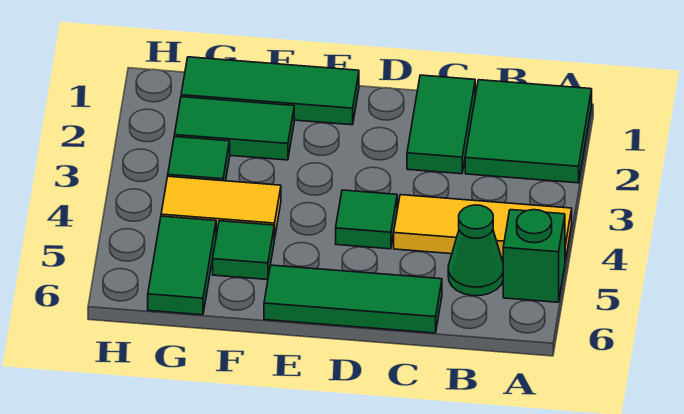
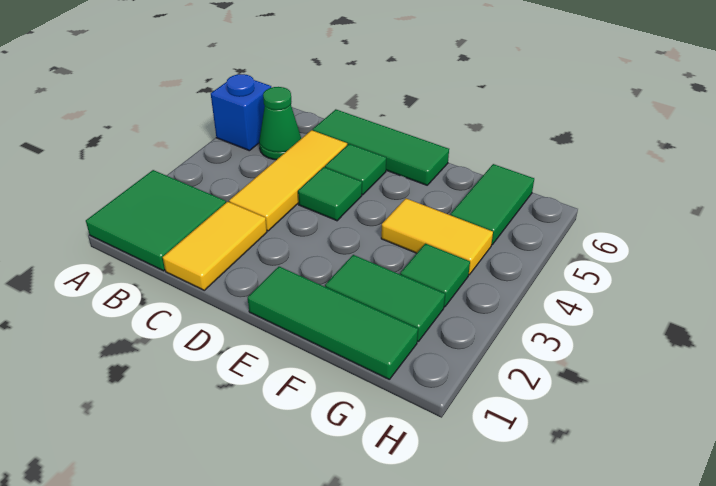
yellow tile A4:C4 level 1 -> yellow tile C3:C5 level 1
green brick A5 level 1 -> blue brick A5 level 1
green tile C1:C2 level 1 -> yellow tile C1:C2 level 1
green tile F5 level 1 -> green tile D5 level 1

